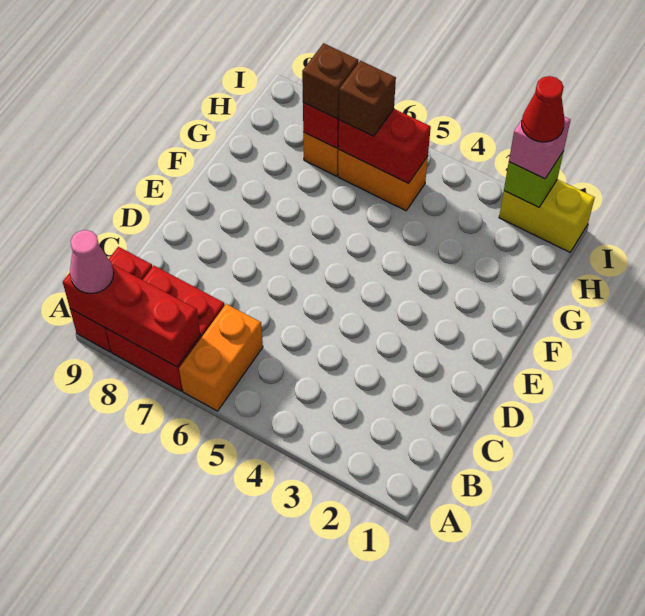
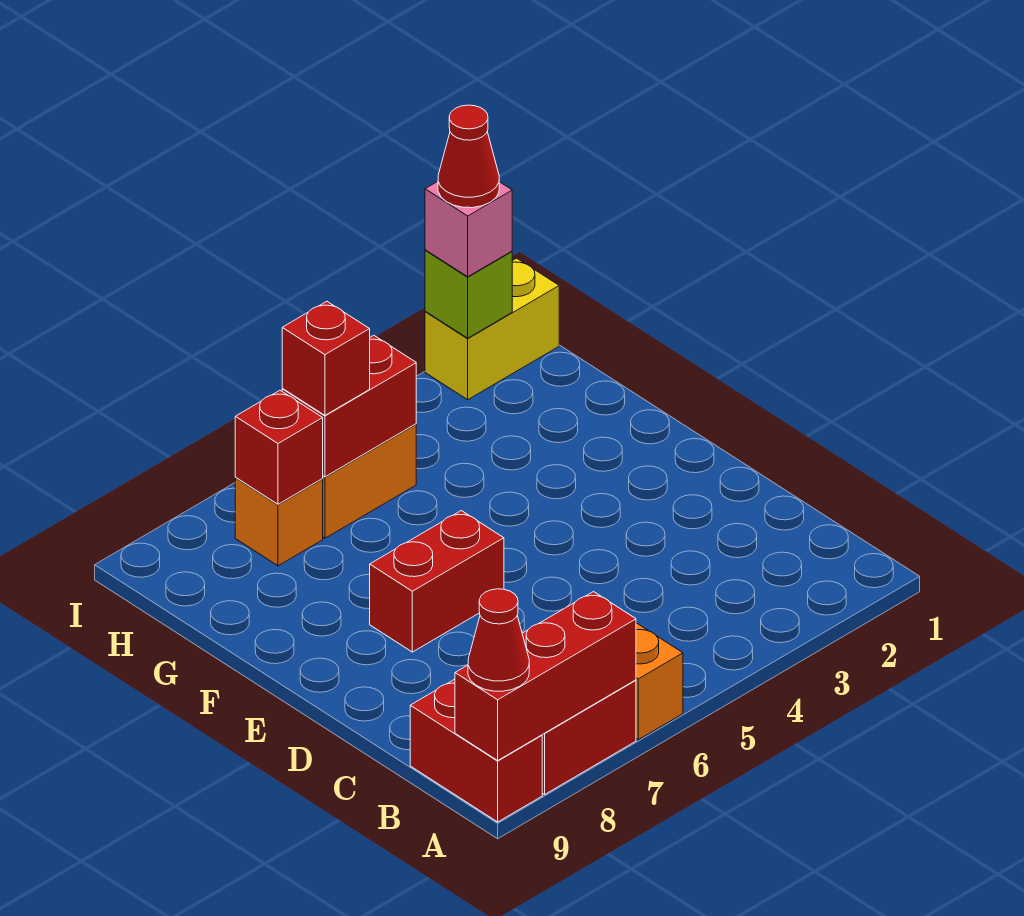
pink cone A9 level 3 -> red cone A9 level 3
none -> red brick E6:E7 level 1
brown brick H6 level 3 -> red brick H6 level 3
brown brick H7 level 3 -> none

